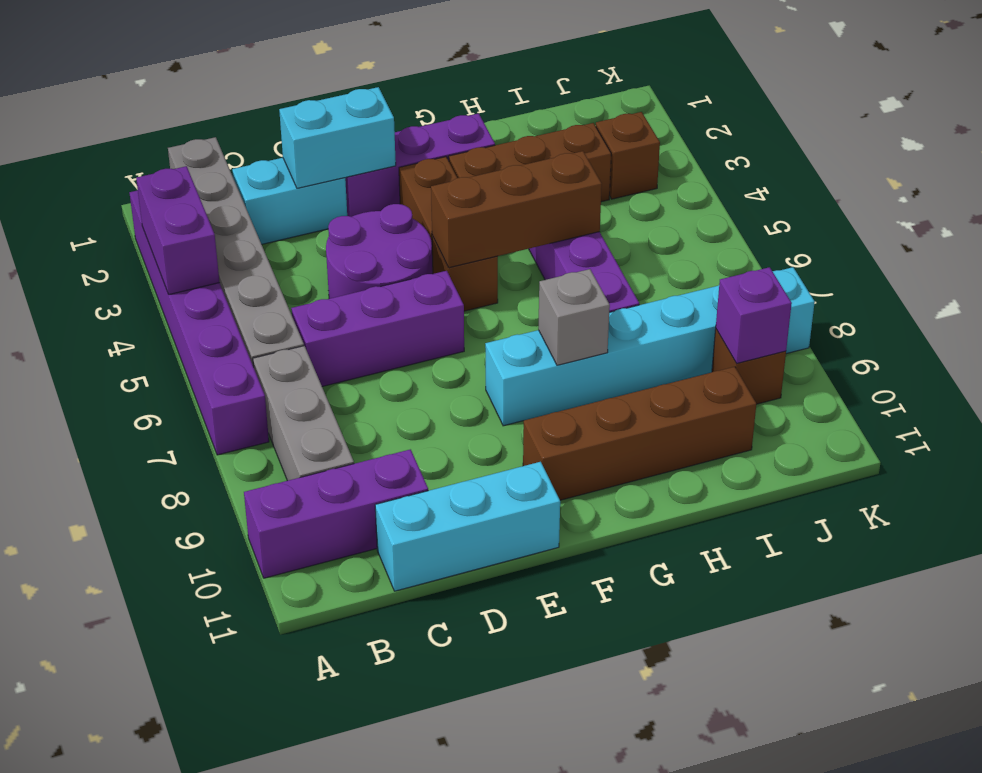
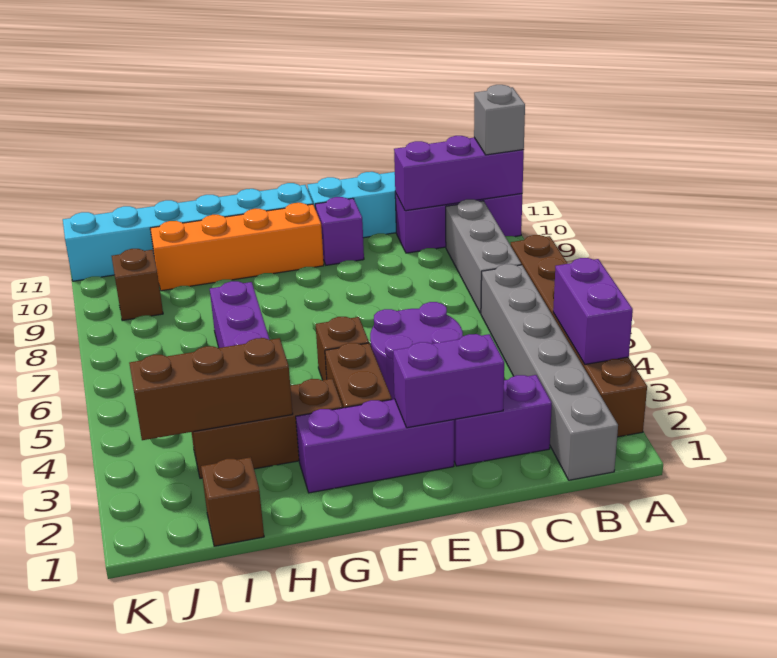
purple brick A2:A7 level 1 -> brown brick A2:A7 level 1
cyan brick C2:D2 level 1 -> purple brick C2:D2 level 1
purple brick C6:E6 level 1 -> purple brick A10:C10 level 2
cyan brick D2:E2 level 2 -> purple brick D2:E2 level 2
brown brick F5:H5 level 2 -> brown brick H3:J3 level 2
cyan brick F8:K8 level 1 -> cyan brick F11:K11 level 1
brown brick F10:I10 level 1 -> orange brick F10:I10 level 1
grey brick G8 level 2 -> grey brick A10 level 3
brown brick J3 level 1 -> brown brick I1 level 1
purple brick J9 level 2 -> purple brick E10 level 1

